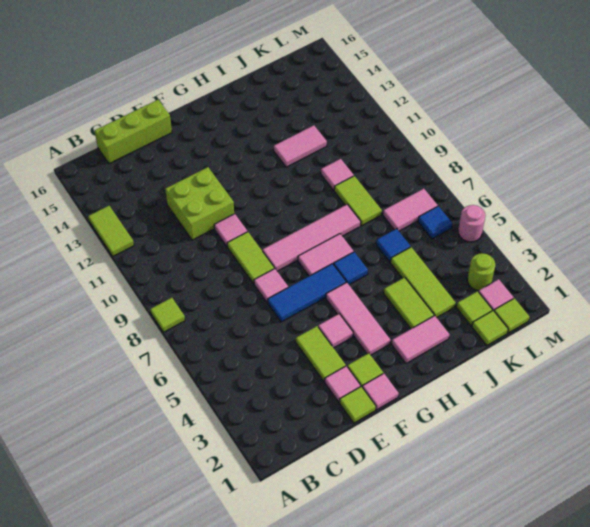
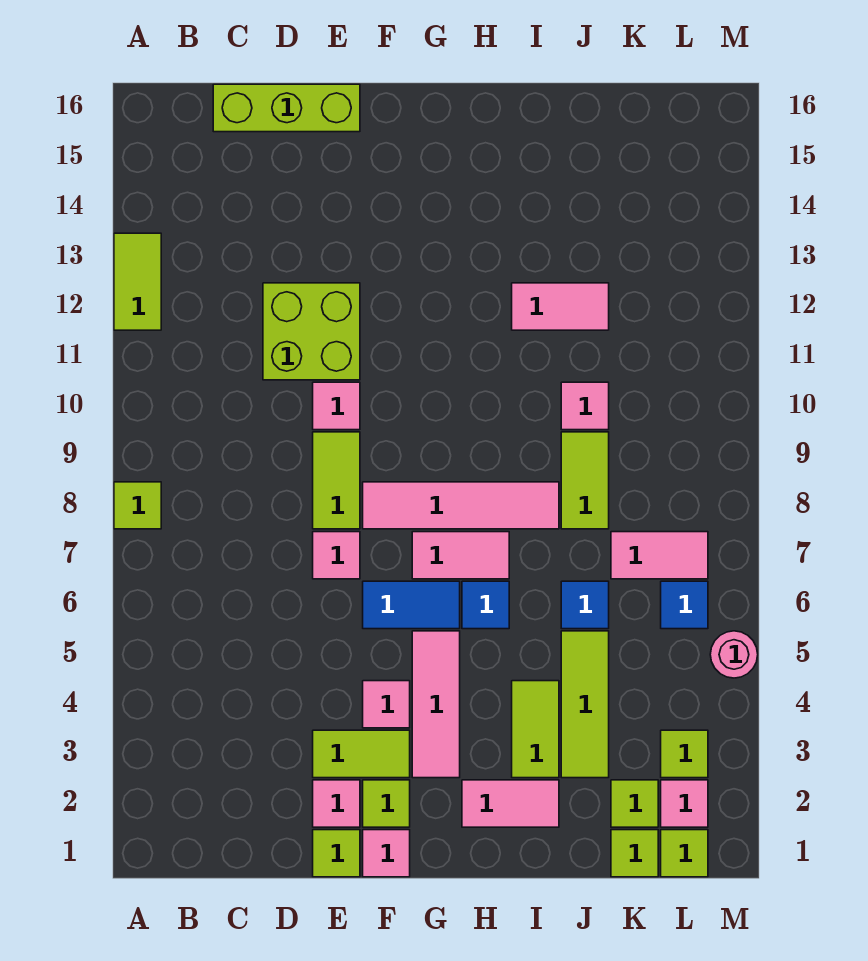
lime tile E3:E4 level 1 -> lime tile E3:F3 level 1
blue tile E6:G6 level 1 -> blue tile F6:G6 level 1
lime round brick L3 level 1 -> lime tile L3 level 1

